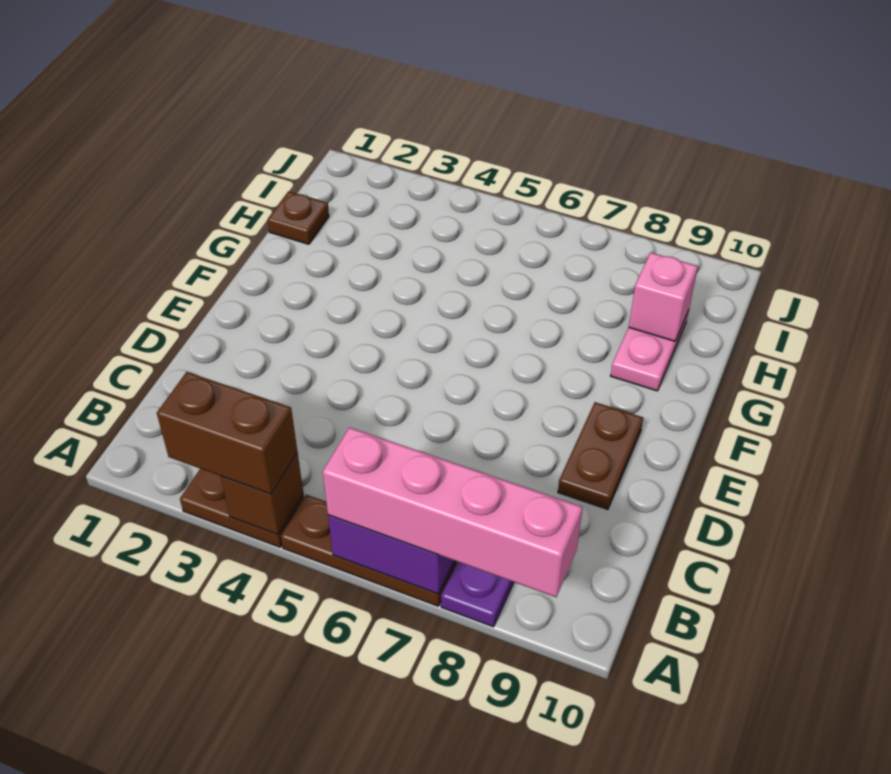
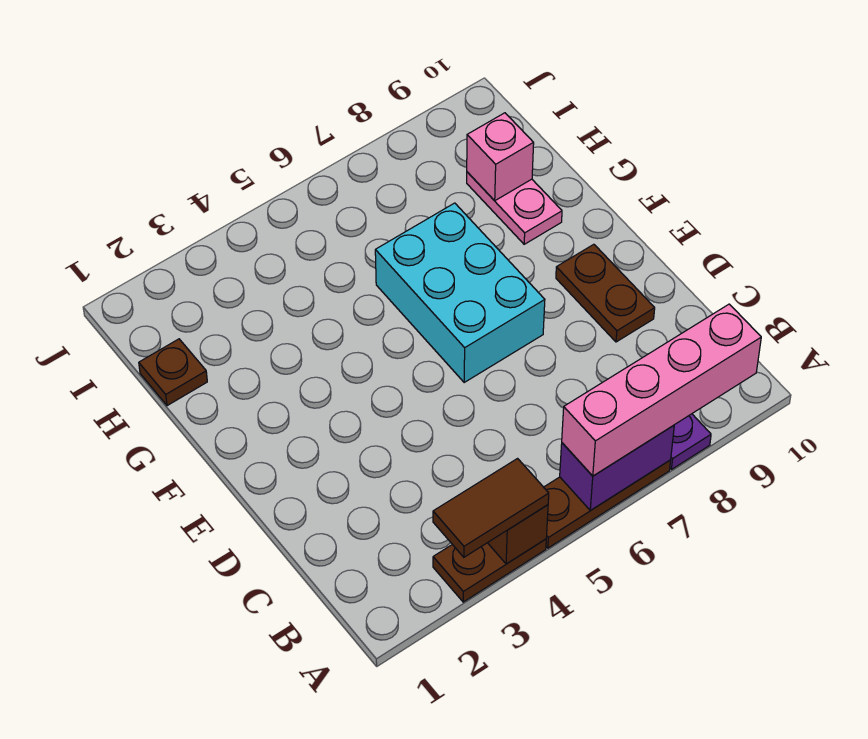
brown brick A3:A4 level 3 -> brown tile A3:A4 level 3
none -> cyan brick E6:G7 level 1

